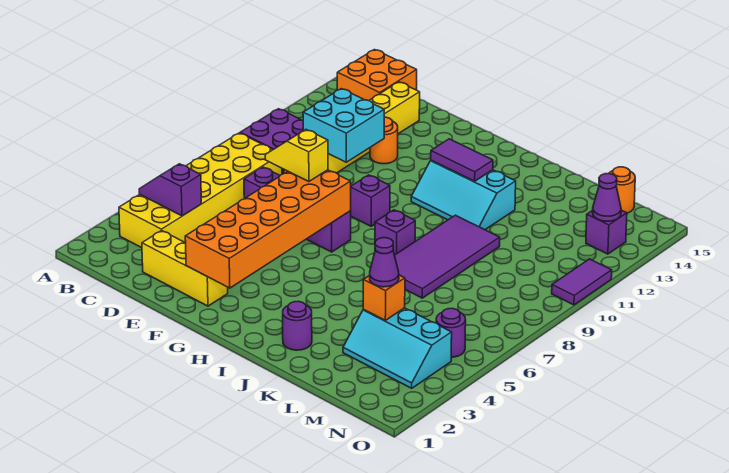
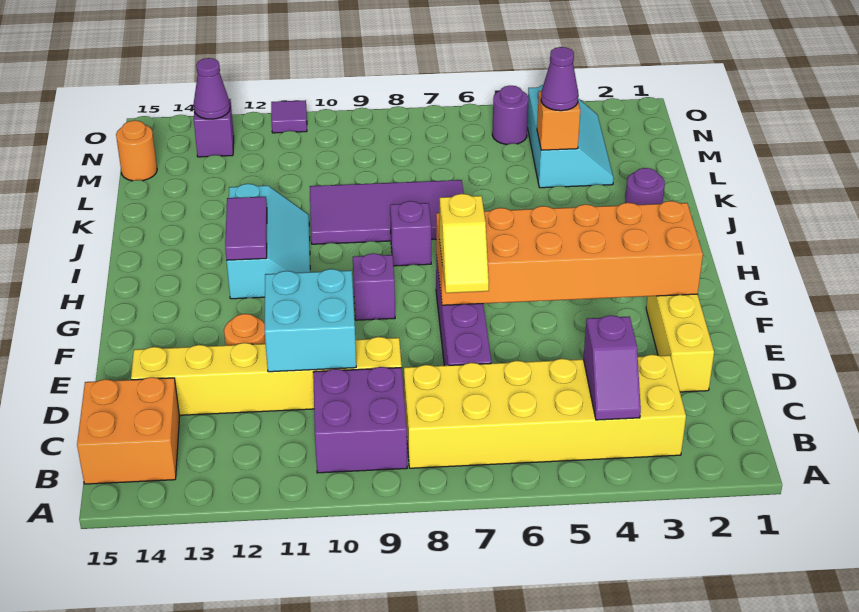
purple tile O10:O11 level 1 -> purple tile O11 level 1

